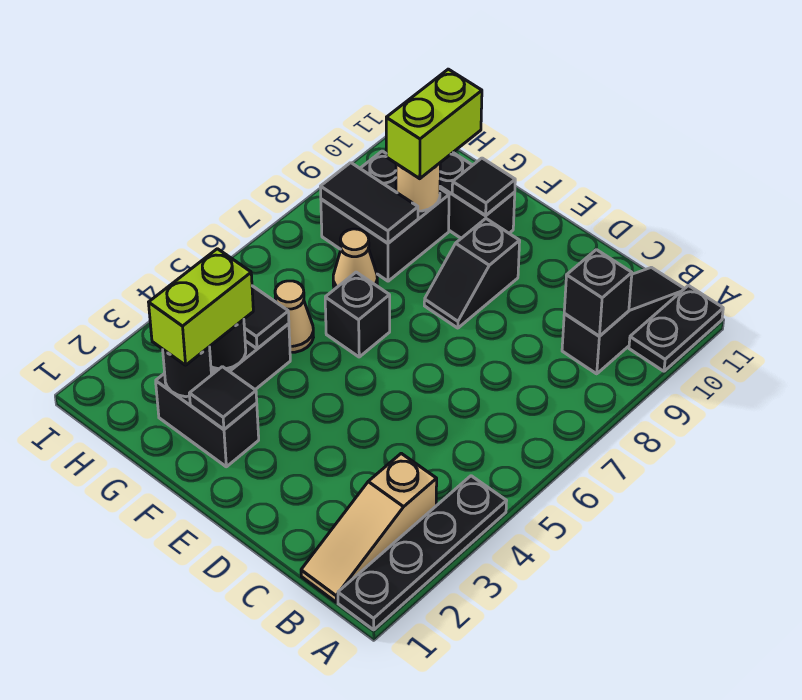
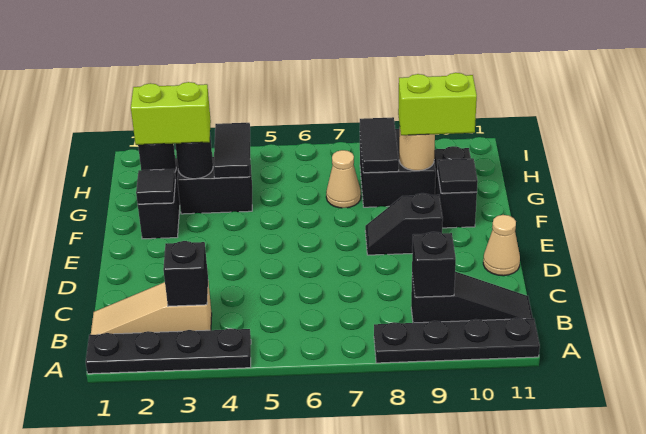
black plate A10:A11 level 1 -> black plate A8:A11 level 1
black brick F6 level 1 -> black brick B3 level 2
tan cone G5 level 1 -> tan cone D11 level 1

